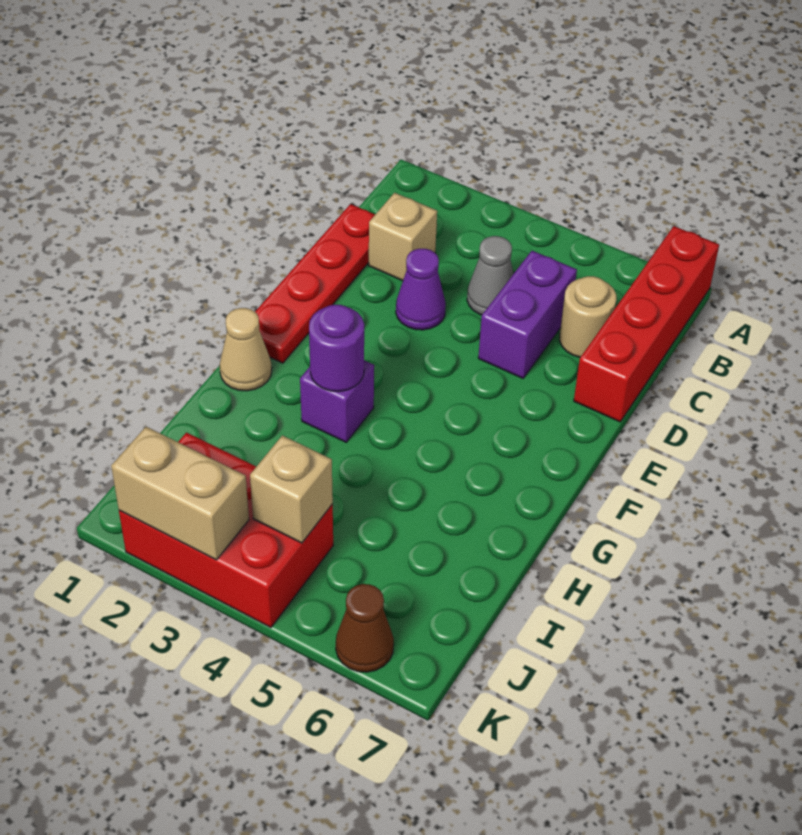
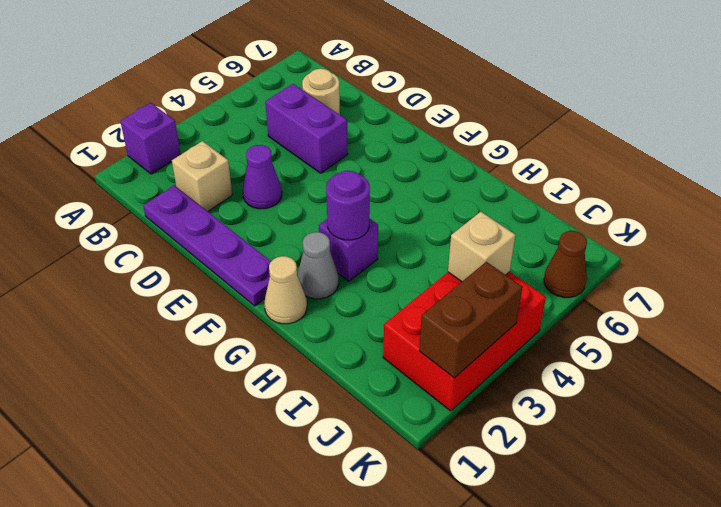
none -> purple brick A2 level 1
red brick A7:D7 level 1 -> none
red plate C1:F1 level 1 -> purple plate C1:F1 level 1
grey cone C4 level 1 -> grey cone G2 level 1
tan brick K2:K3 level 2 -> brown brick K2:K3 level 2

